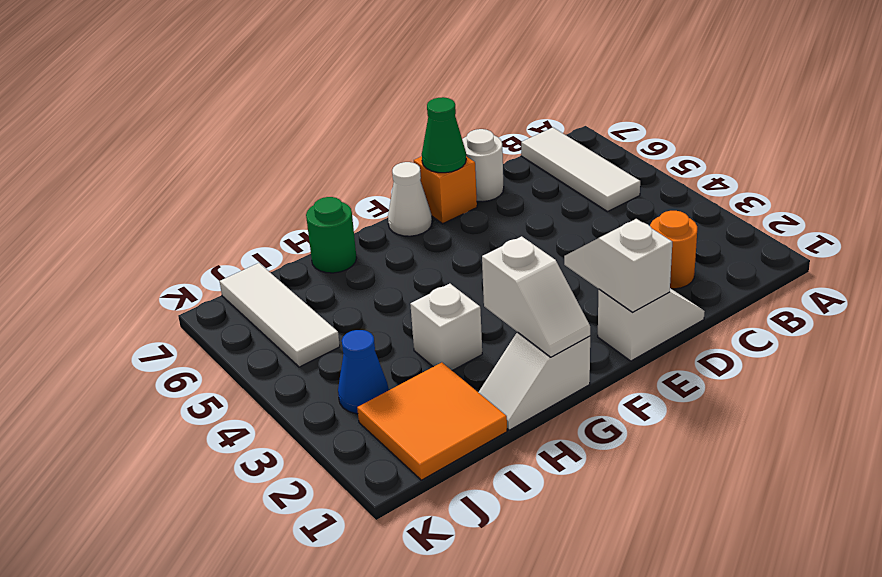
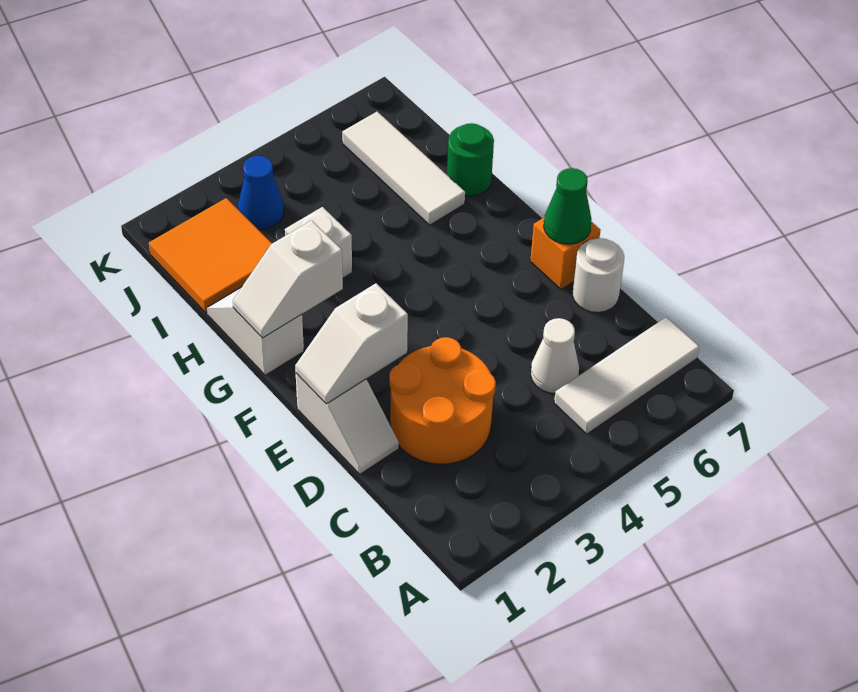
orange round brick C2 level 1 -> orange round brick C2:D3 level 1
white slope E1:E2 level 2 top 1 -> white slope E1:E2 level 2 top 2
white cone F7 level 1 -> white cone C5 level 1
white tile J5:J7 level 1 -> white tile H6:J6 level 1

